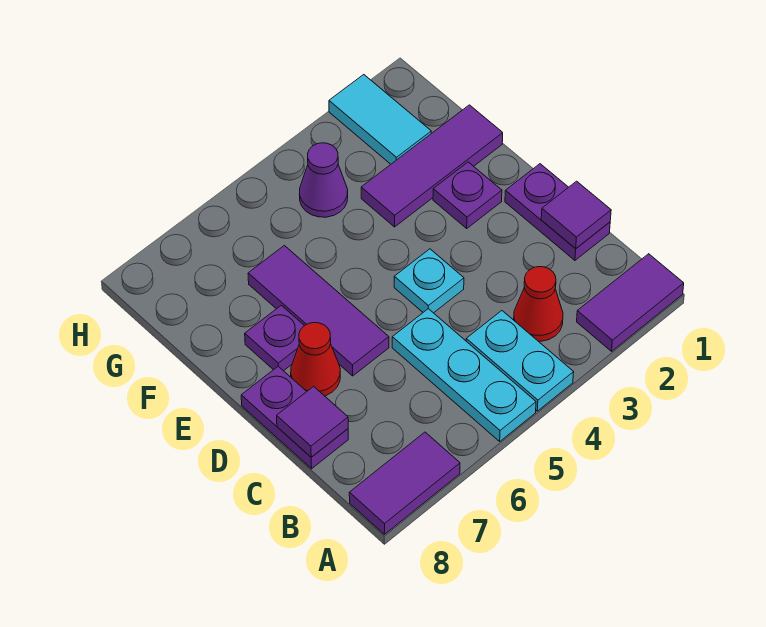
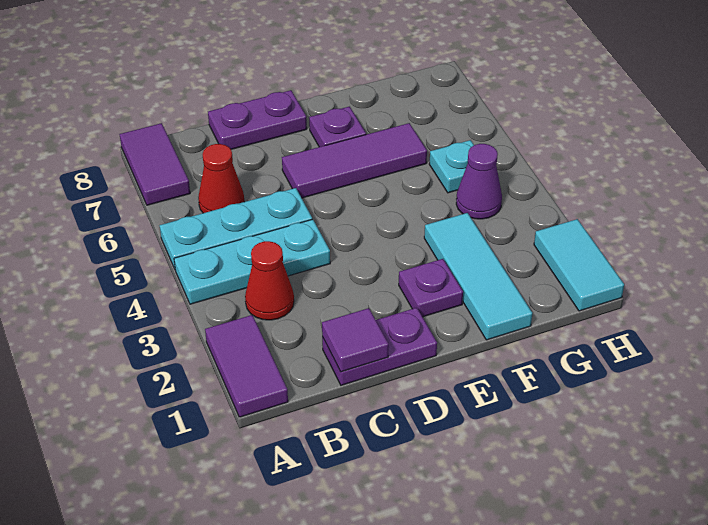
cyan plate A4:B4 level 1 -> cyan plate A4:C4 level 1
purple tile C8 level 2 -> none
cyan plate D4 level 1 -> cyan plate G5 level 1
red cone D7 level 1 -> red cone B6 level 1
purple tile F1:F3 level 1 -> cyan tile F1:F3 level 1
cyan tile G2:H2 level 1 -> cyan tile H1:H2 level 1

